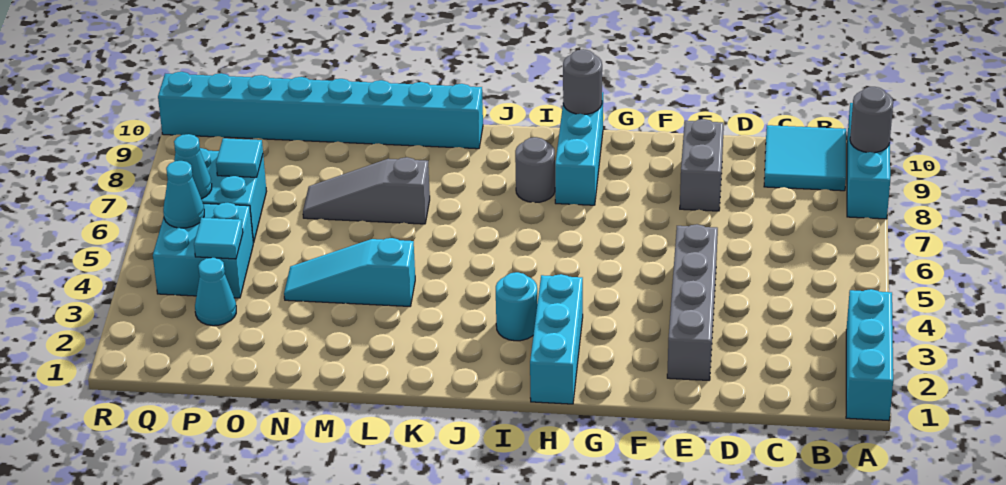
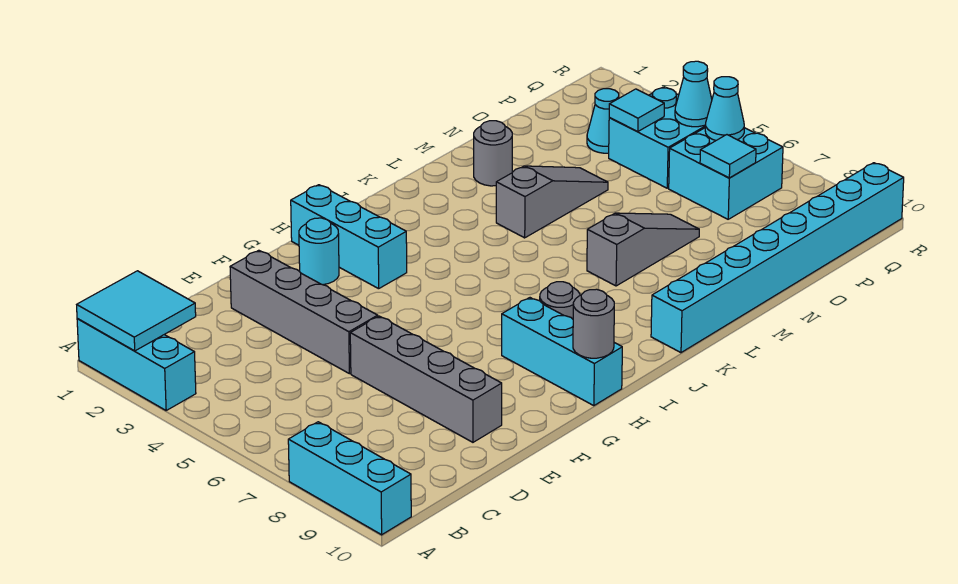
grey round brick A9 level 2 -> grey round brick M2 level 1
cyan tile B9:C10 level 1 -> cyan tile A1:B2 level 2
grey brick E8:E9 level 1 -> grey brick E6:E9 level 1
cyan round brick I3 level 1 -> cyan round brick G2 level 1
cyan slope L4:N4 level 1 top L -> grey slope L4:N4 level 1 top L

